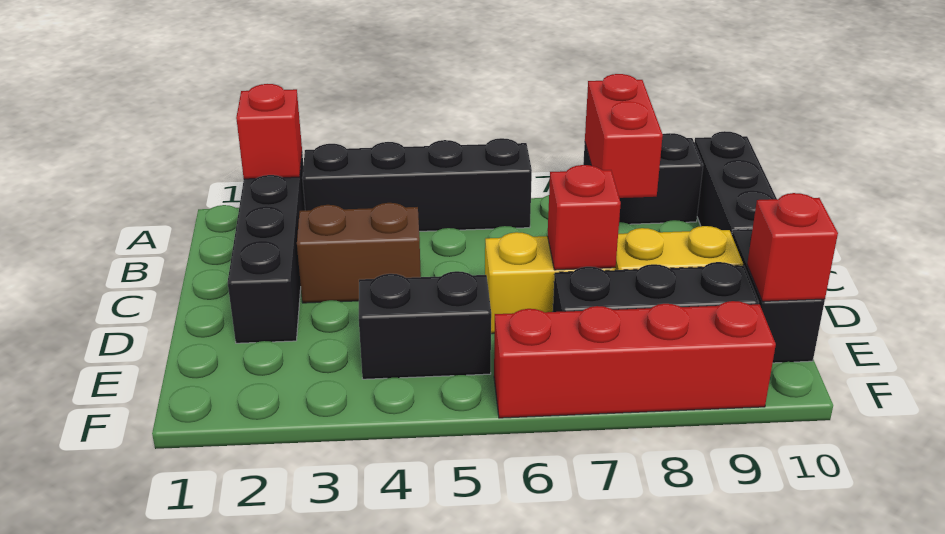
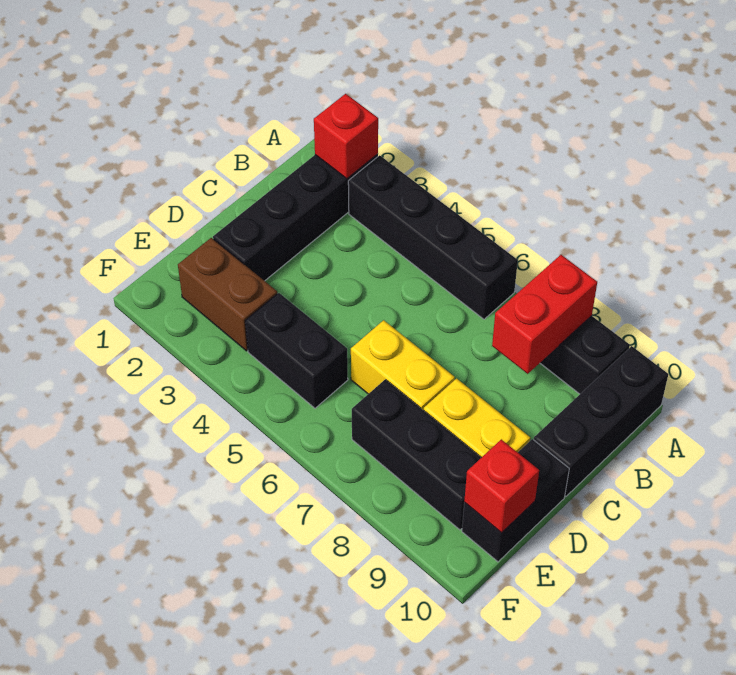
brown brick C3:C4 level 1 -> brown brick E2:E3 level 1
red brick D7 level 2 -> none
red brick F6:F9 level 1 -> none

